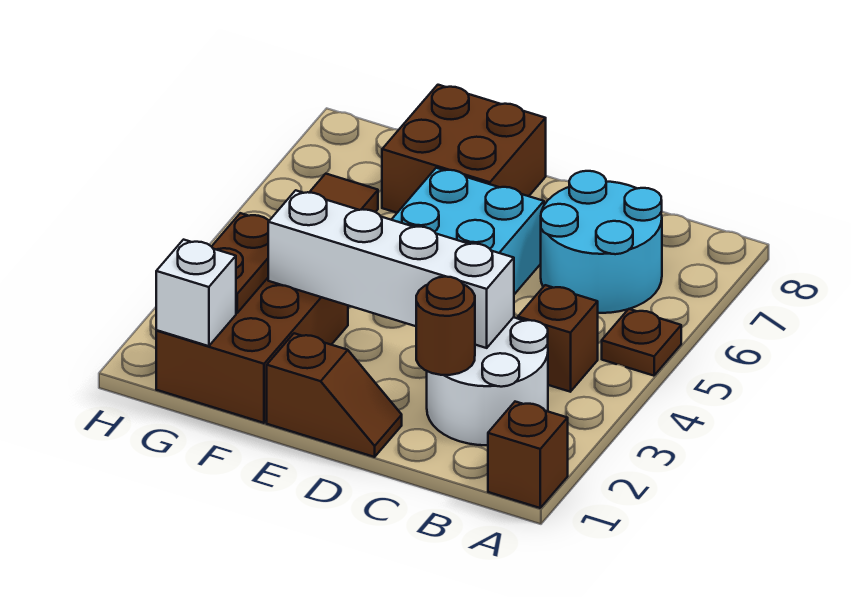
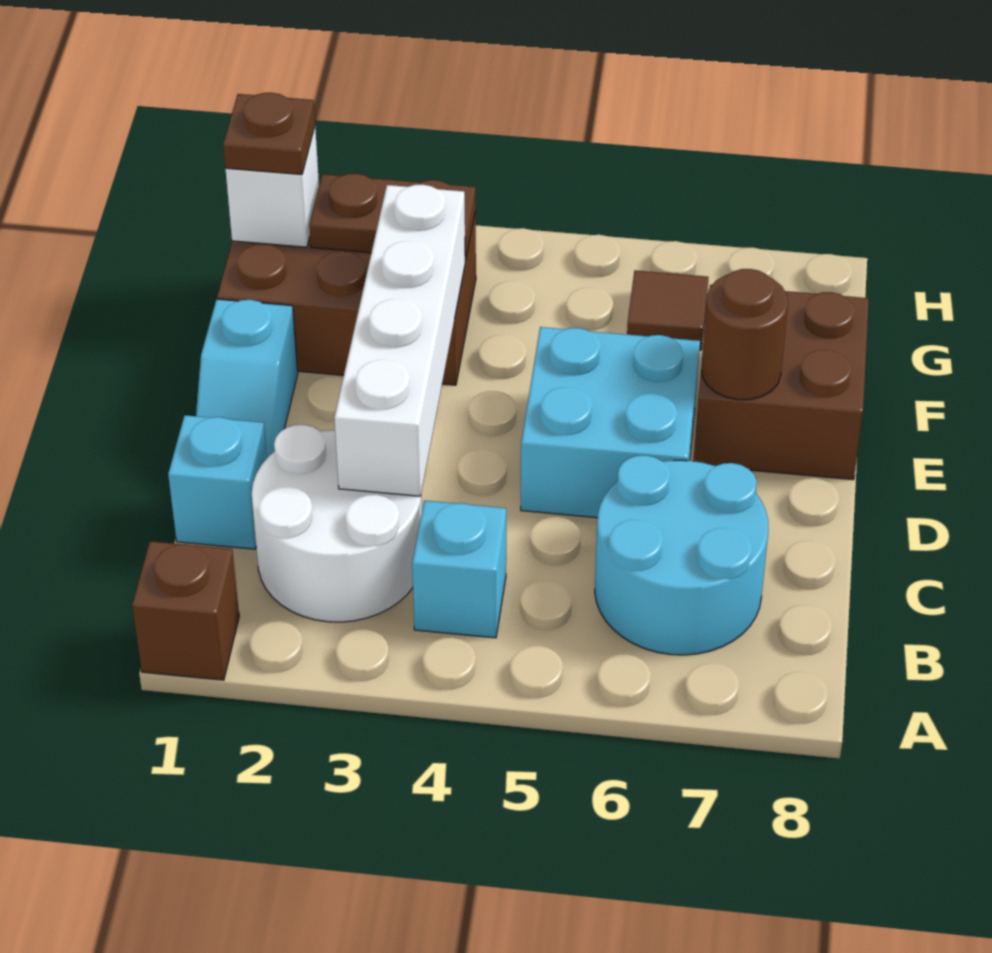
brown plate A5 level 1 -> brown plate G1 level 3
brown brick B4 level 1 -> cyan brick B4 level 1
none -> cyan brick C1 level 1
brown round brick C2 level 2 -> brown round brick E7 level 2
brown slope D1:E1 level 1 top E -> cyan slope D1:E1 level 1 top E

